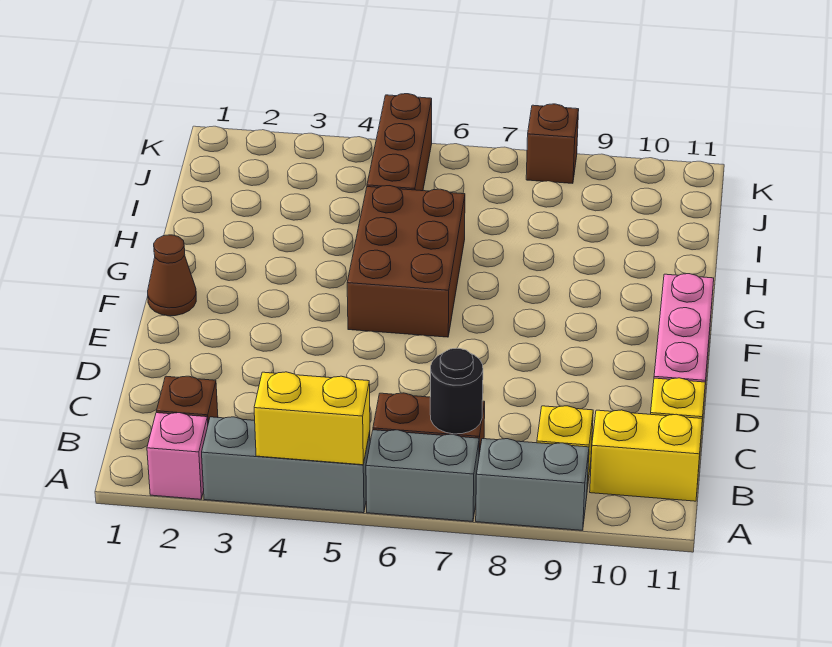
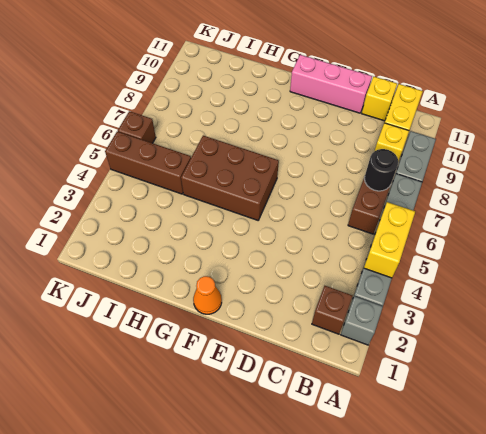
pink brick A2 level 1 -> grey brick A2 level 1
brown cone F1 level 1 -> orange cone F1 level 1
brown brick K8 level 1 -> brown brick K6 level 1

